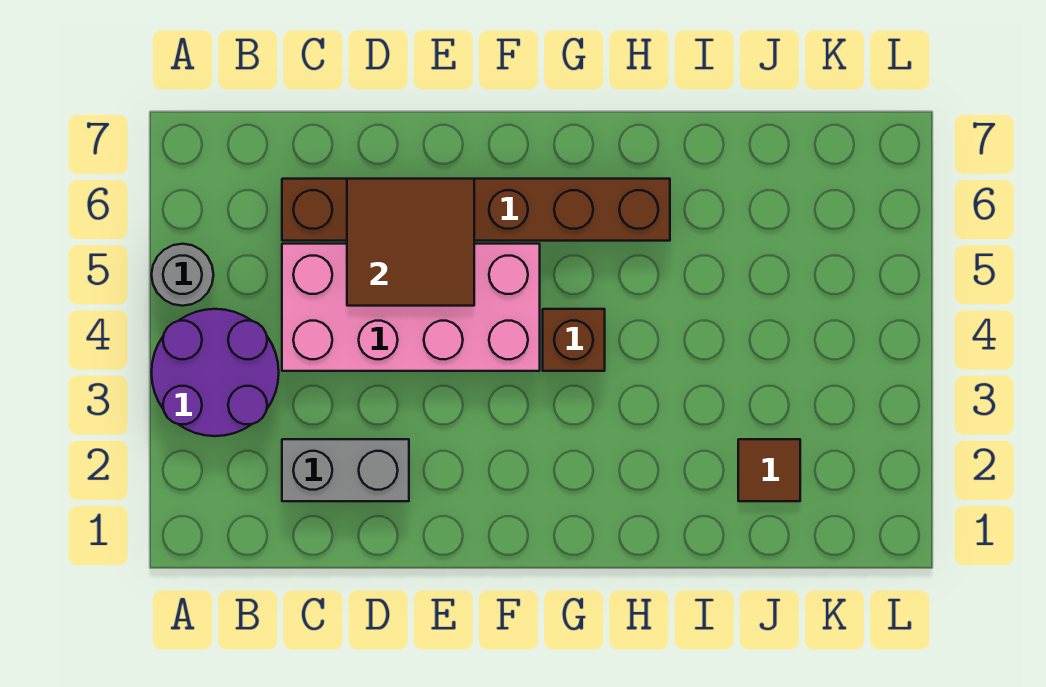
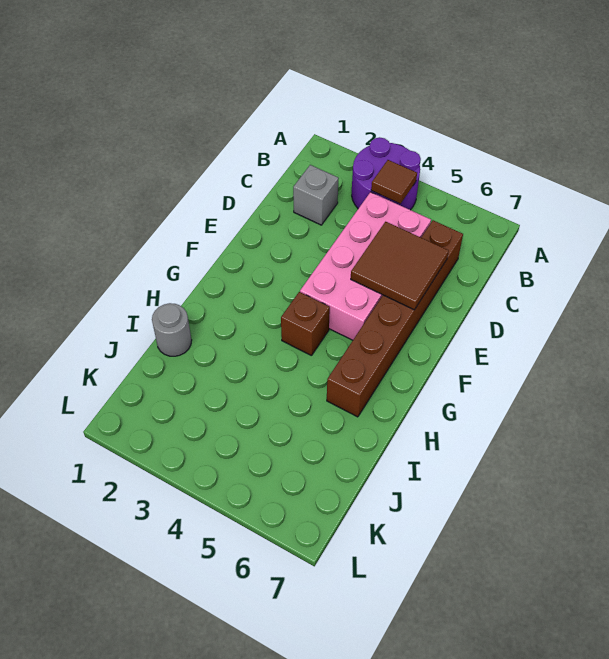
grey round brick A5 level 1 -> grey round brick I1 level 1
grey brick C2:D2 level 1 -> grey brick C2 level 1
brown tile J2 level 1 -> brown tile B4 level 2

